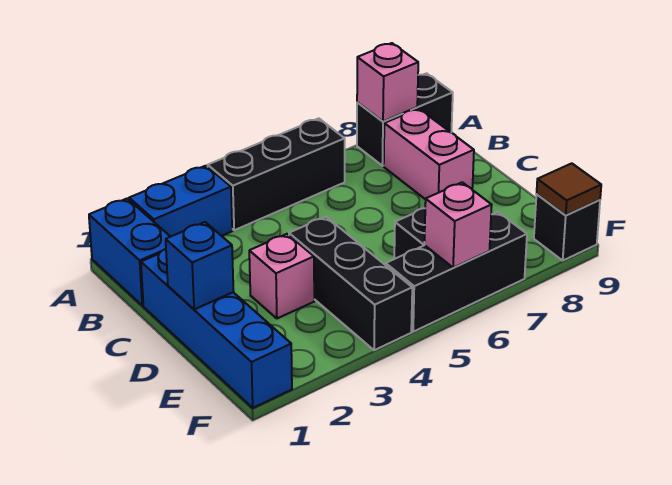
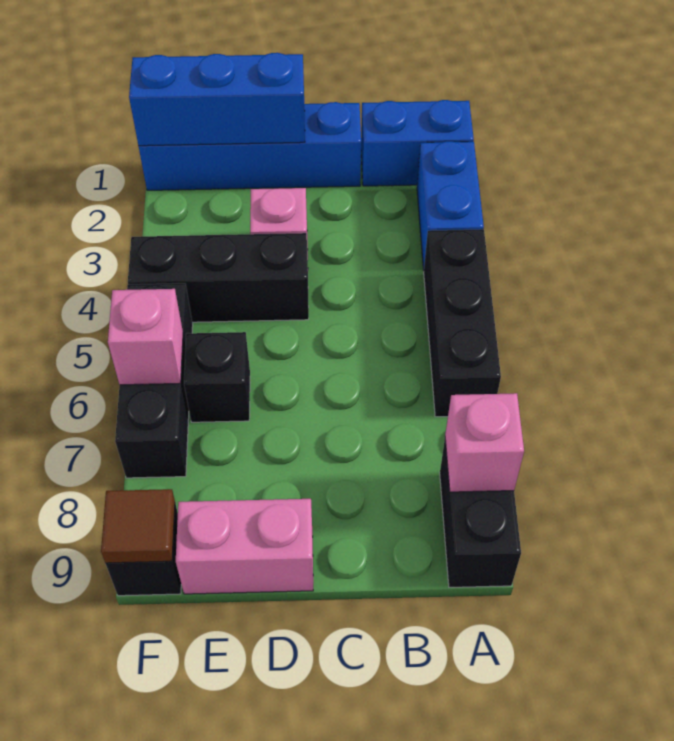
pink brick B8:C8 level 1 -> pink brick D9:E9 level 1
blue brick D1 level 2 -> blue brick D1:F1 level 2

